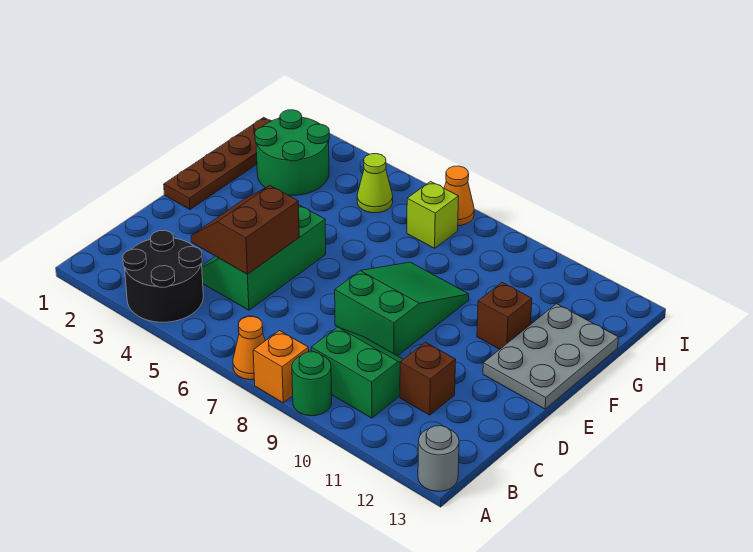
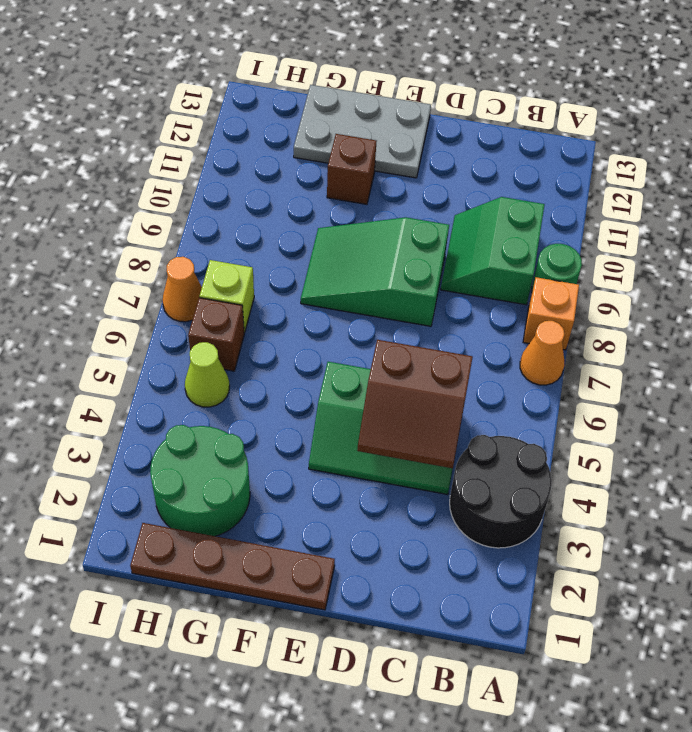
grey round brick A13 level 1 -> none
brown brick C11 level 1 -> brown brick H6 level 1

